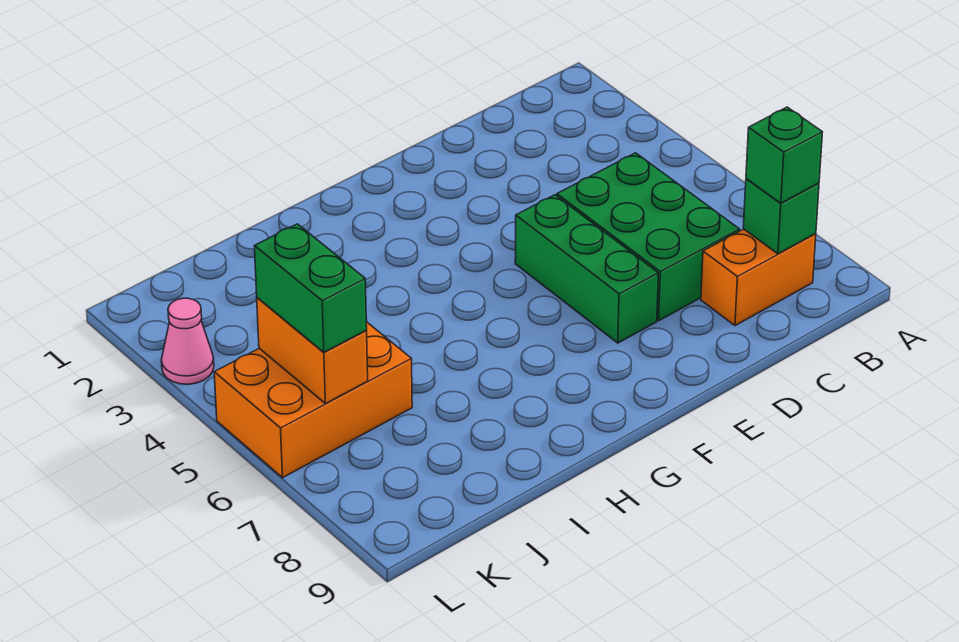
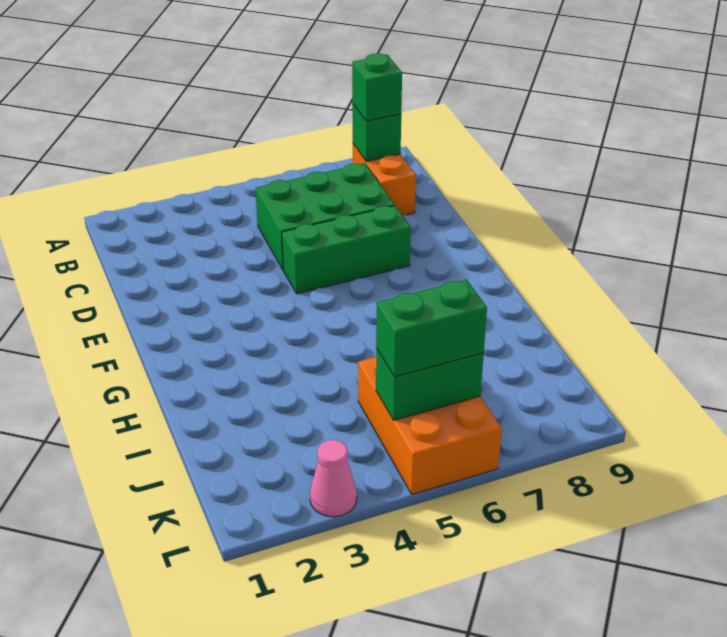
orange brick K5:K6 level 2 -> green brick K5:K6 level 2

